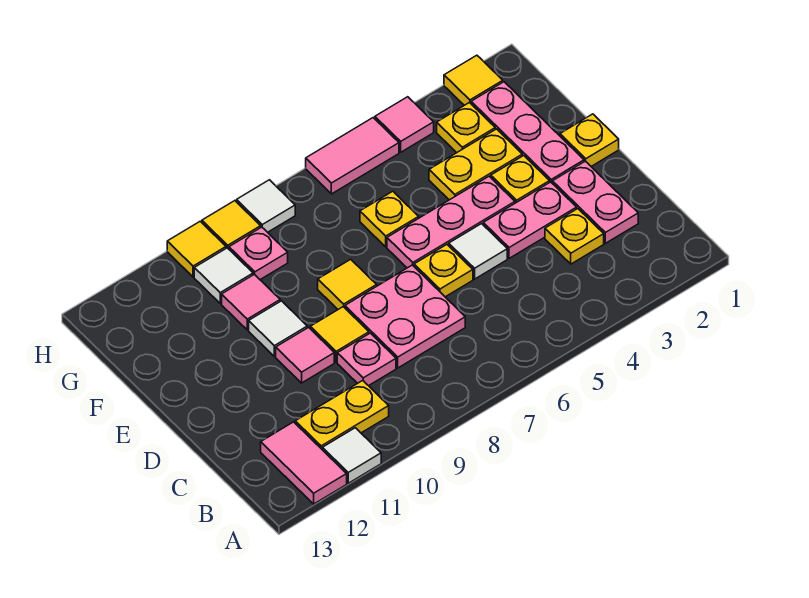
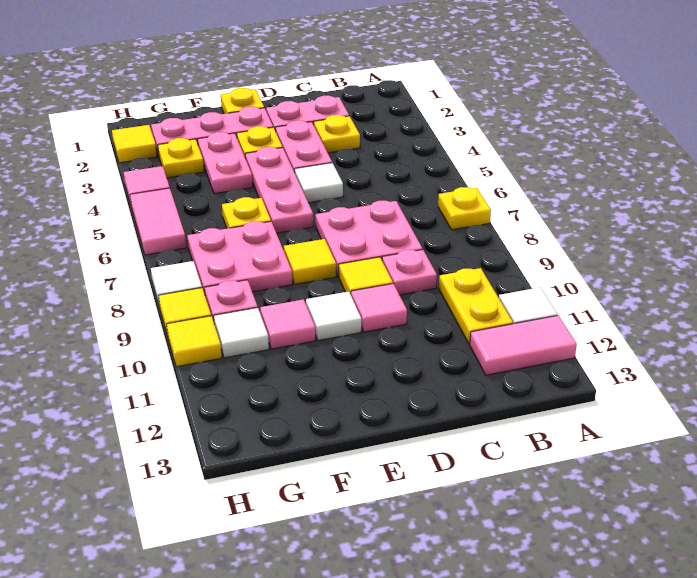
yellow plate D6 level 1 -> yellow plate A7 level 1
yellow plate F3:F4 level 1 -> pink plate F3:F4 level 1
none -> pink plate F7:G8 level 1

